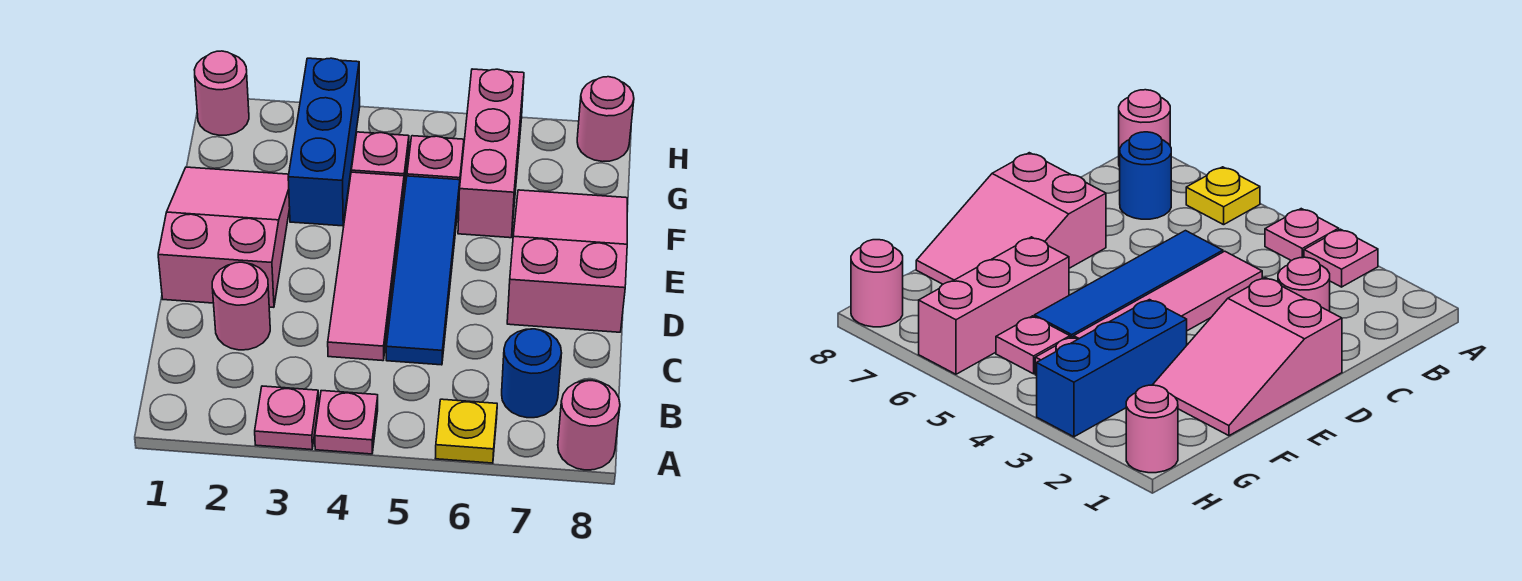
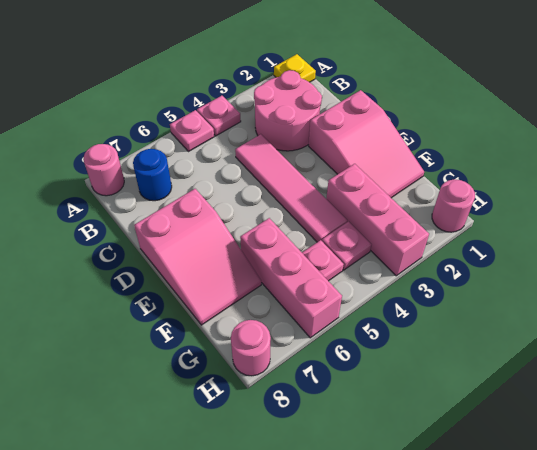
pink plate A3 level 1 -> pink plate A5 level 1
yellow plate A6 level 1 -> yellow plate A1 level 1
pink round brick C2 level 1 -> pink round brick B2:C3 level 1
blue tile C5:F5 level 1 -> none
blue brick F3:H3 level 1 -> pink brick F3:H3 level 1

